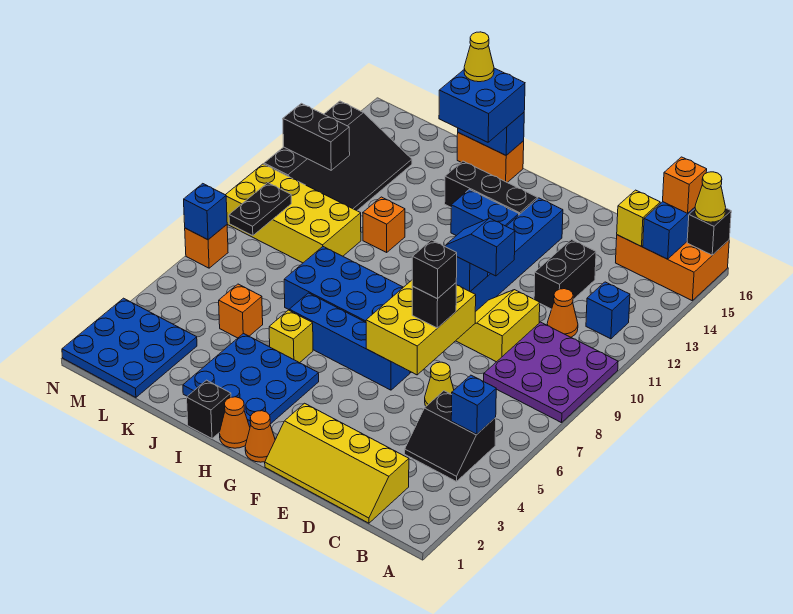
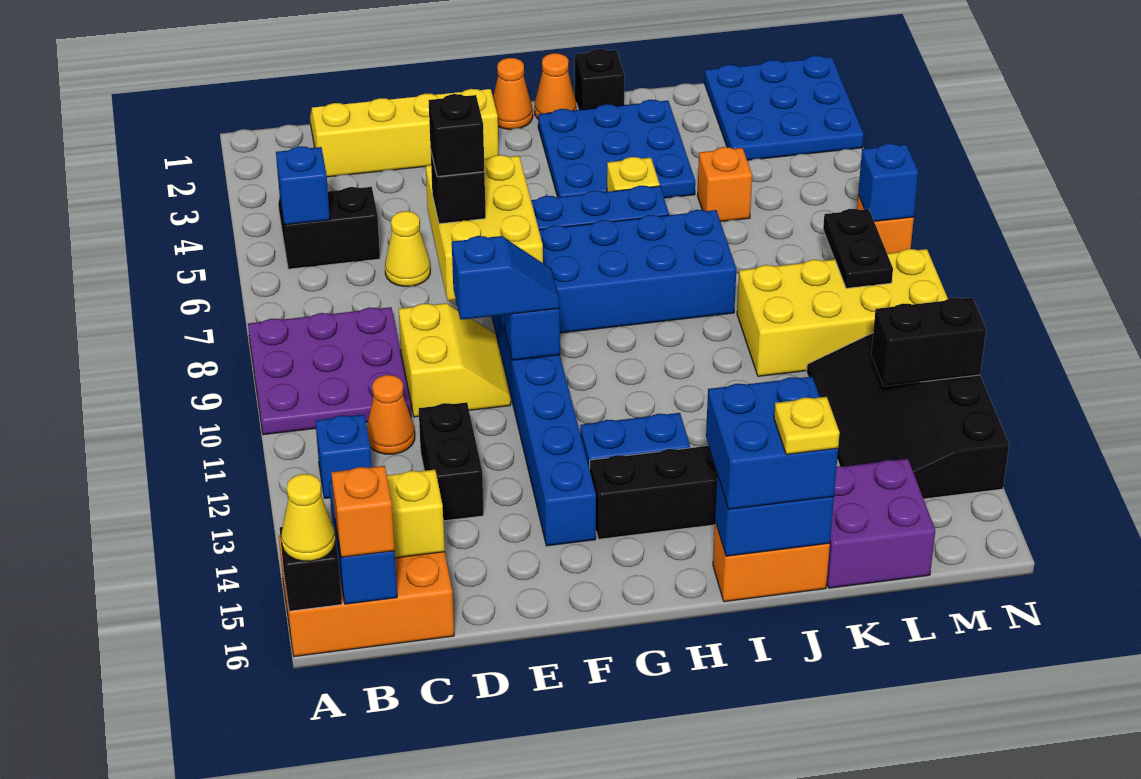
orange brick J11 level 1 -> none
yellow cone J16 level 4 -> yellow plate J16 level 4
none -> purple brick K15:L16 level 1

